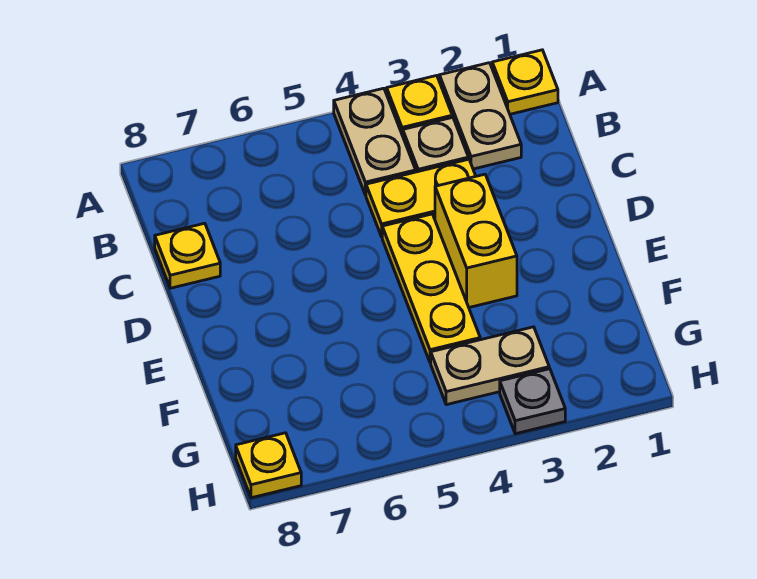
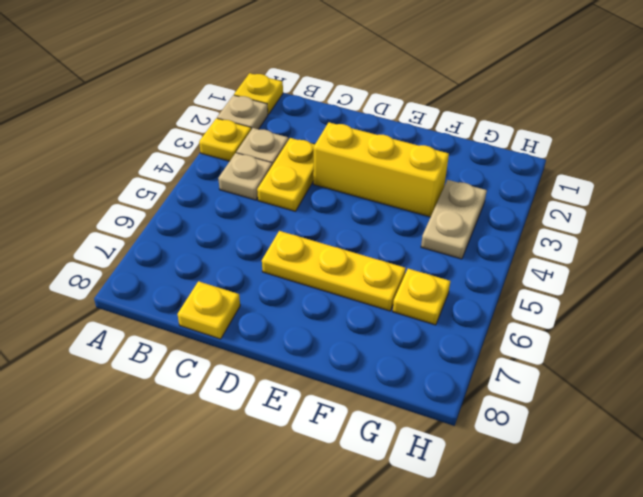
tan plate A2:B2 level 1 -> tan plate A2 level 1
tan plate A4:B4 level 1 -> tan plate B4 level 1
yellow brick D3:E3 level 1 -> yellow brick D3:F3 level 1
yellow plate D4:F4 level 1 -> yellow plate D6:F6 level 1
grey plate H3 level 1 -> none
yellow plate H8 level 1 -> yellow plate G6 level 1

